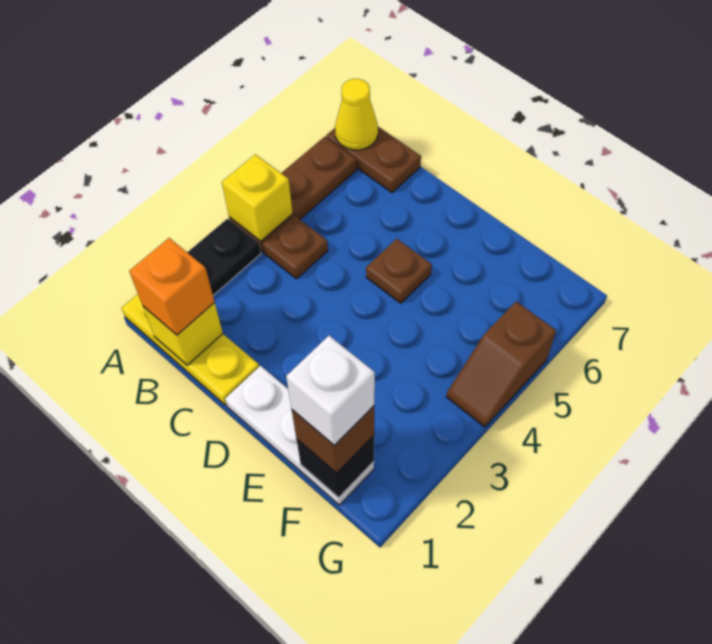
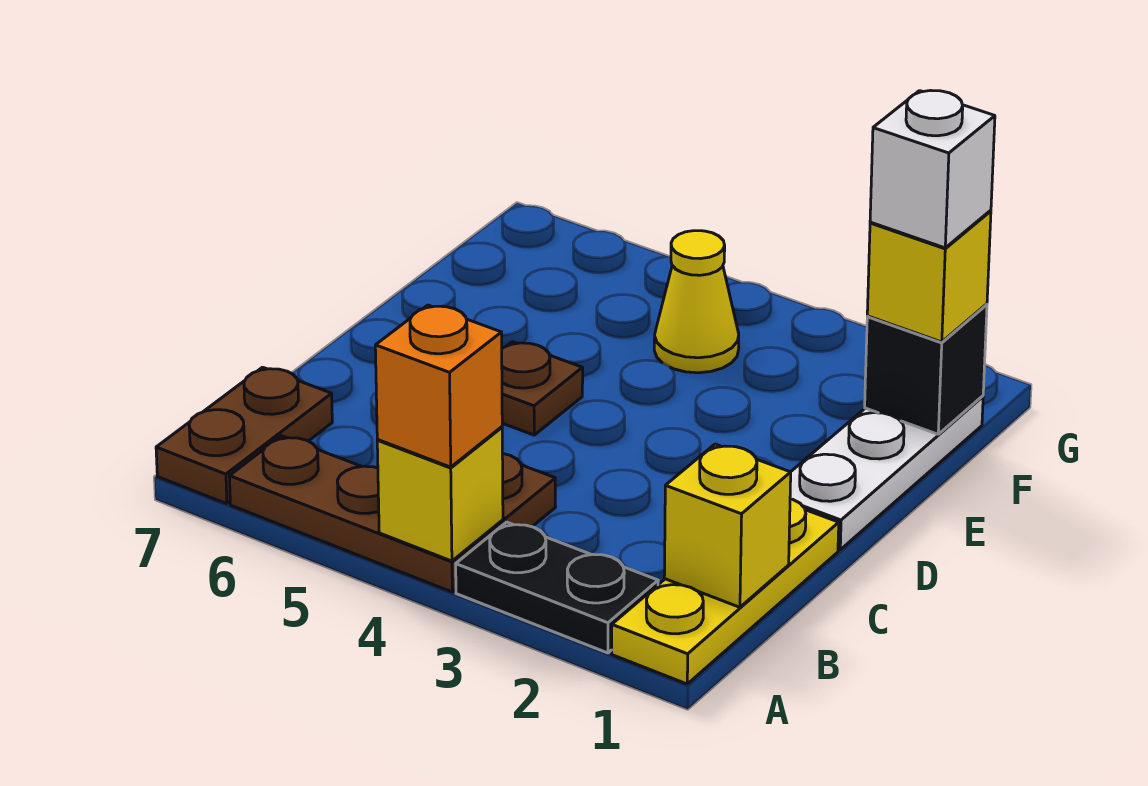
yellow cone A7 level 2 -> yellow cone F4 level 1
orange brick B1 level 3 -> orange brick A4 level 3
brown brick F1 level 3 -> yellow brick F1 level 3
brown slope G4:G5 level 1 top 5 -> none

